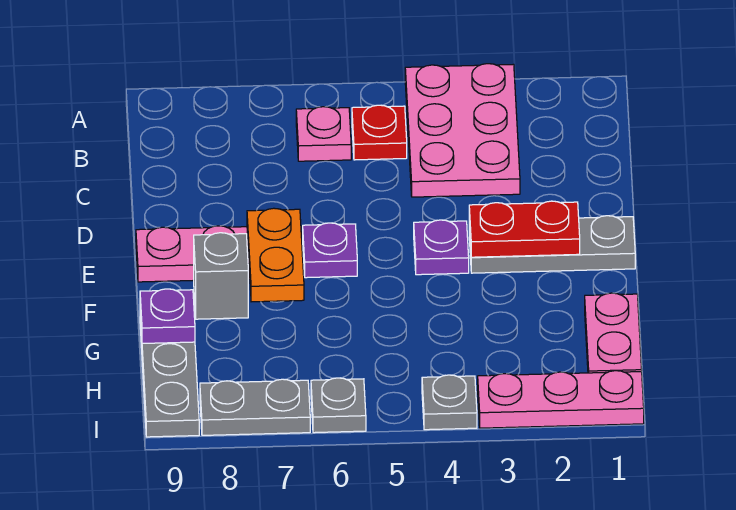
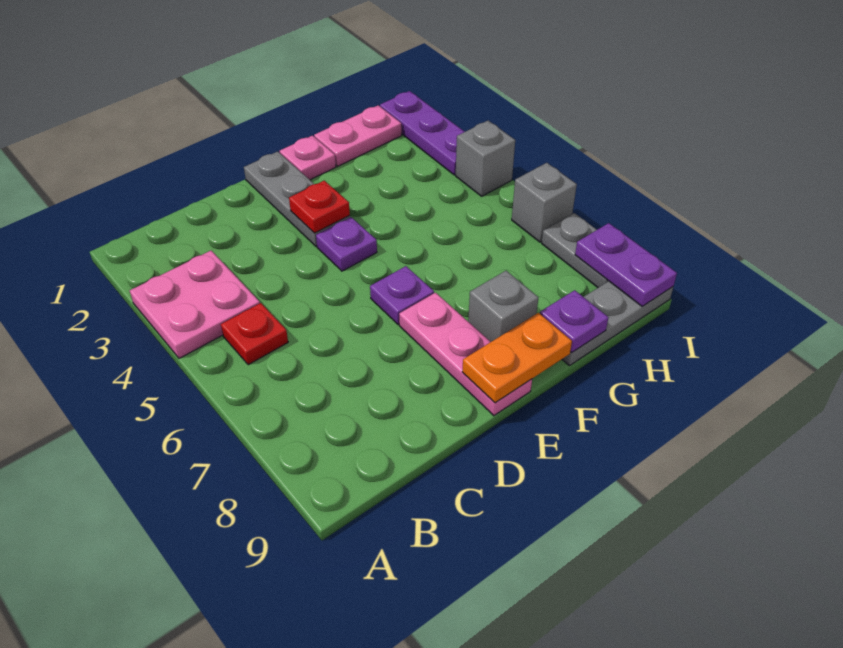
pink plate A3:C4 level 1 -> pink plate A3:B4 level 1
pink plate B6 level 1 -> pink plate F1 level 1
red plate E2:E3 level 2 -> red plate E3 level 2
orange plate E7:F7 level 2 -> orange plate E9:F9 level 2
pink plate I1:I3 level 1 -> purple plate I1:I3 level 1
grey plate I4 level 1 -> grey brick I4 level 1
grey plate I6 level 1 -> grey brick I6 level 1
none -> purple plate I8:I9 level 2

